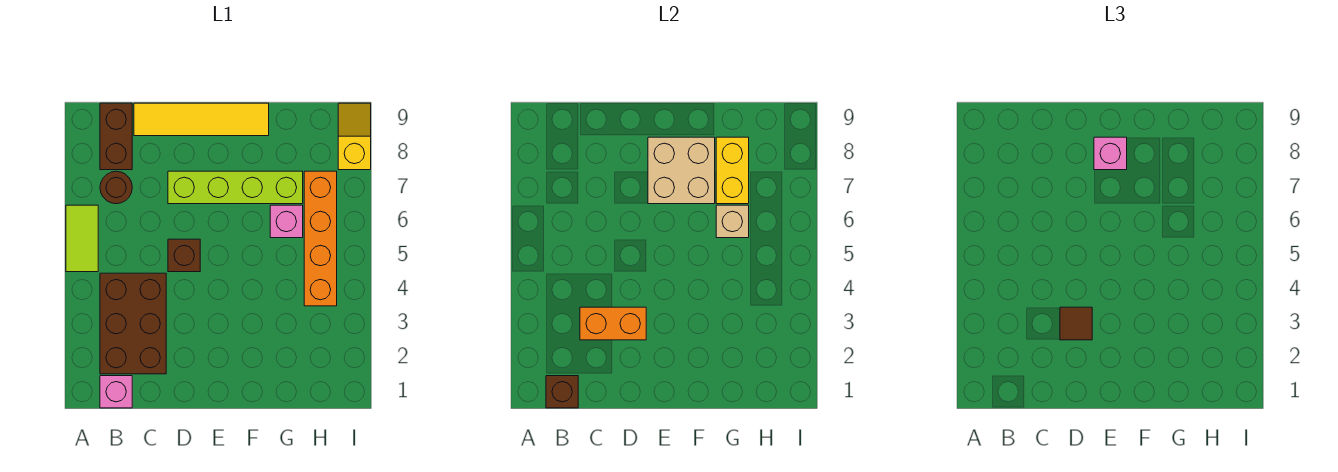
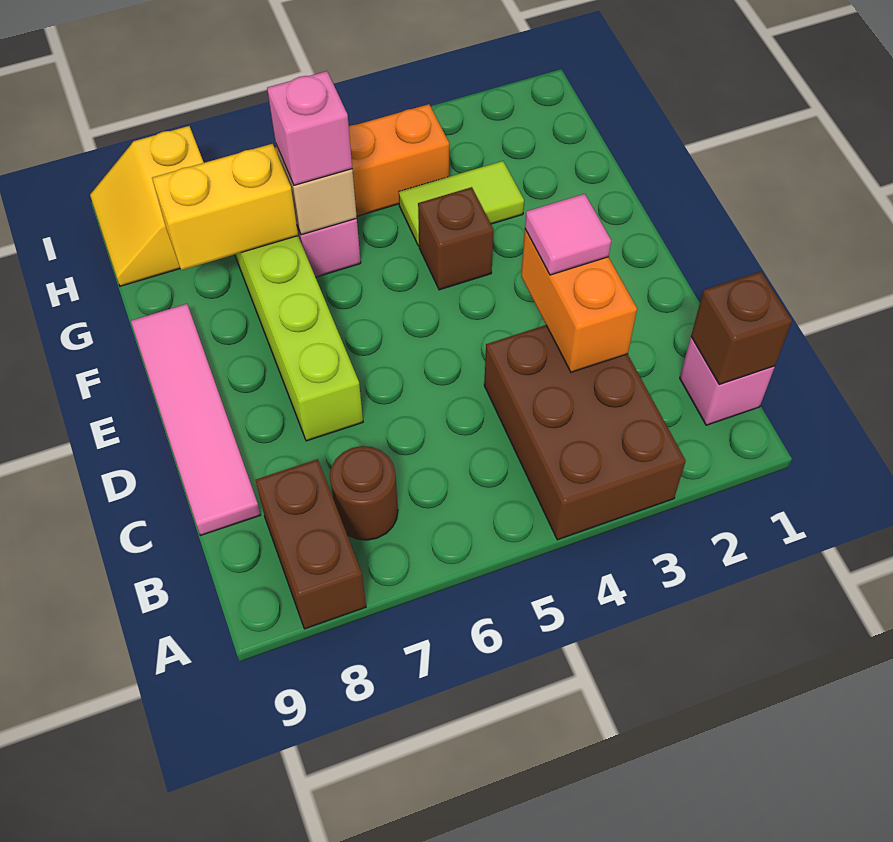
lime tile A5:A6 level 1 -> lime tile G3:G4 level 1
brown brick B2:C4 level 1 -> brown brick A3:C4 level 1
brown brick B8:B9 level 1 -> brown brick A8:B8 level 1
yellow tile C9:F9 level 1 -> pink tile C9:F9 level 1
brown tile D3 level 3 -> pink tile D3 level 3
brown brick D5 level 1 -> brown brick F4 level 1
tan brick E7:F8 level 2 -> none
pink brick E8 level 3 -> pink brick G6 level 3
yellow slope I8:I9 level 1 top 8 -> yellow slope H8:I9 level 1 top 8

